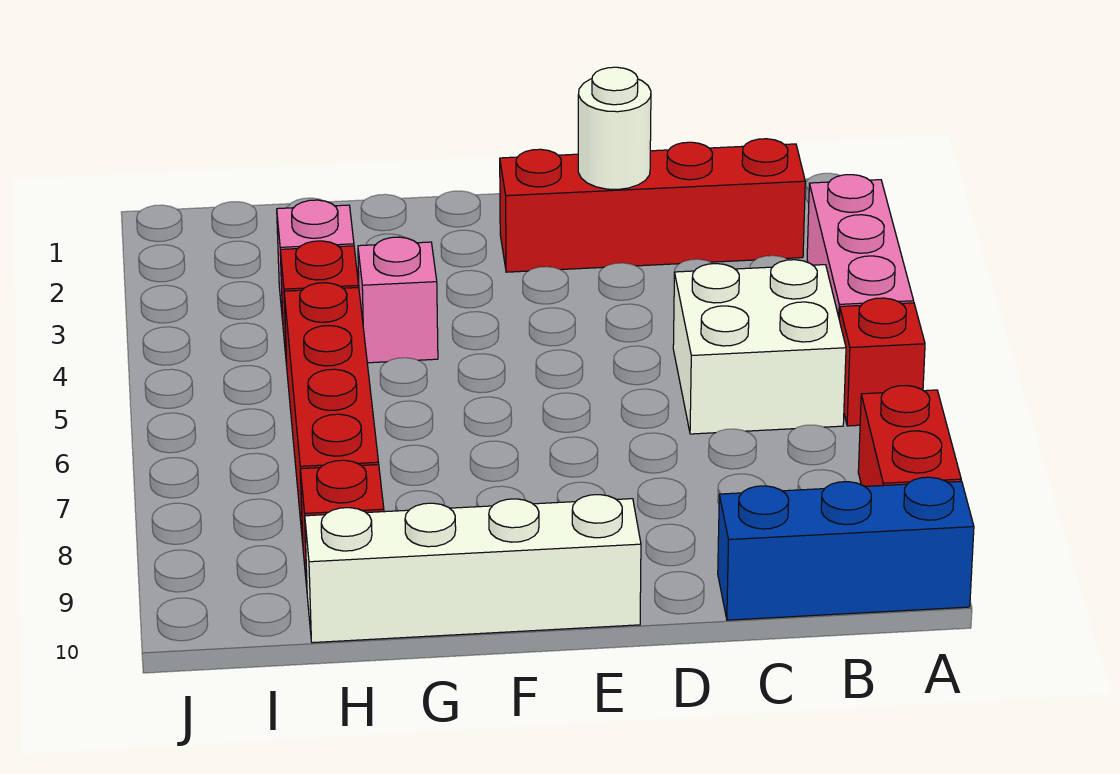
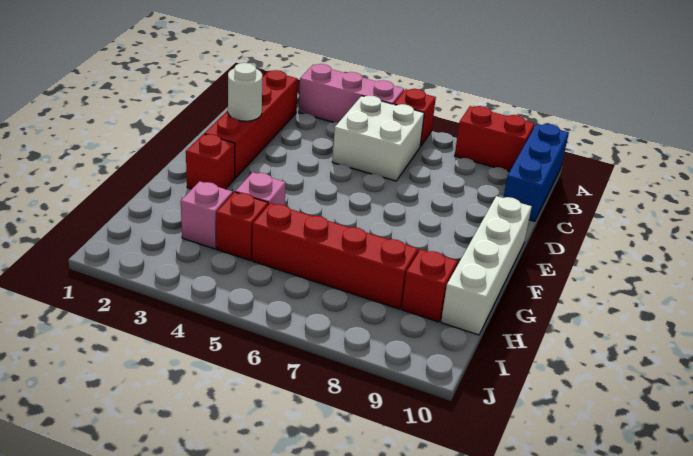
none -> red brick F2 level 1

